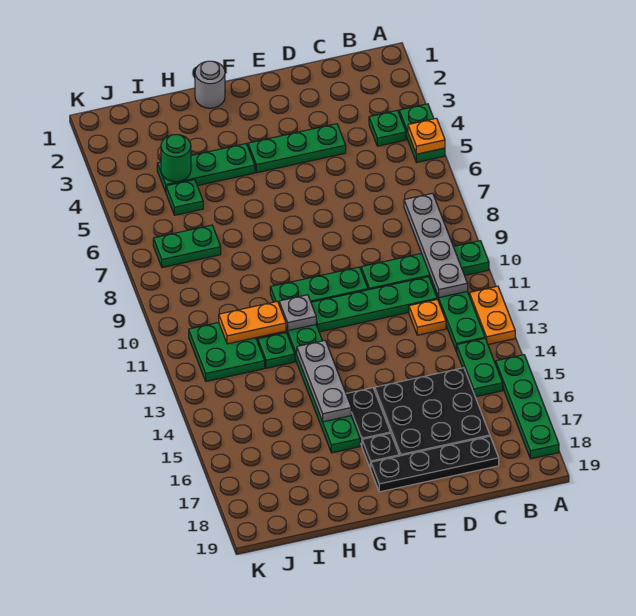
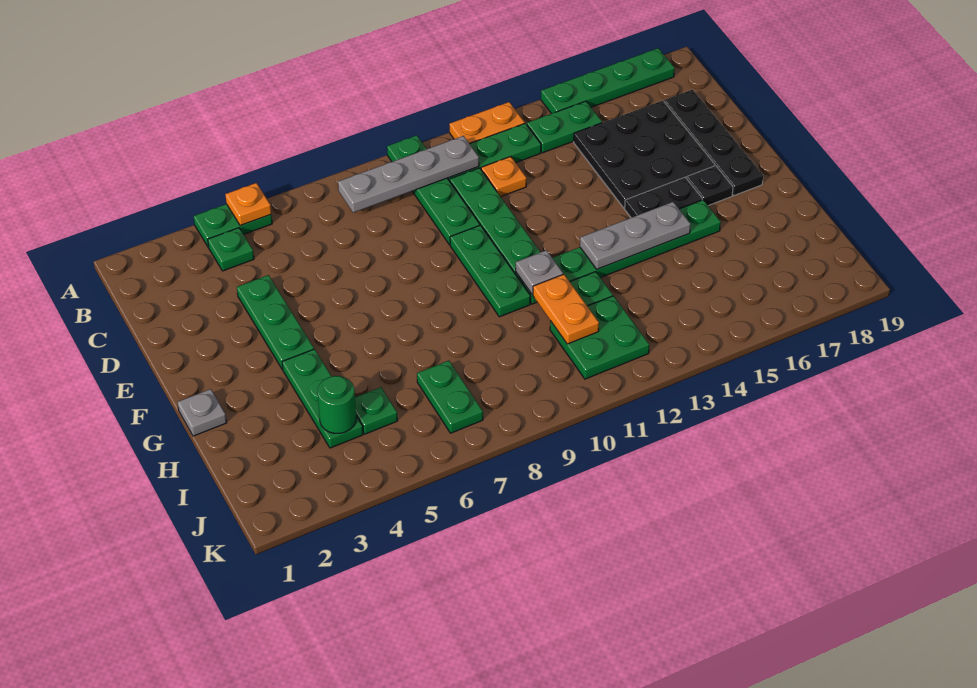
grey round brick G1 level 1 -> grey plate G1 level 1

